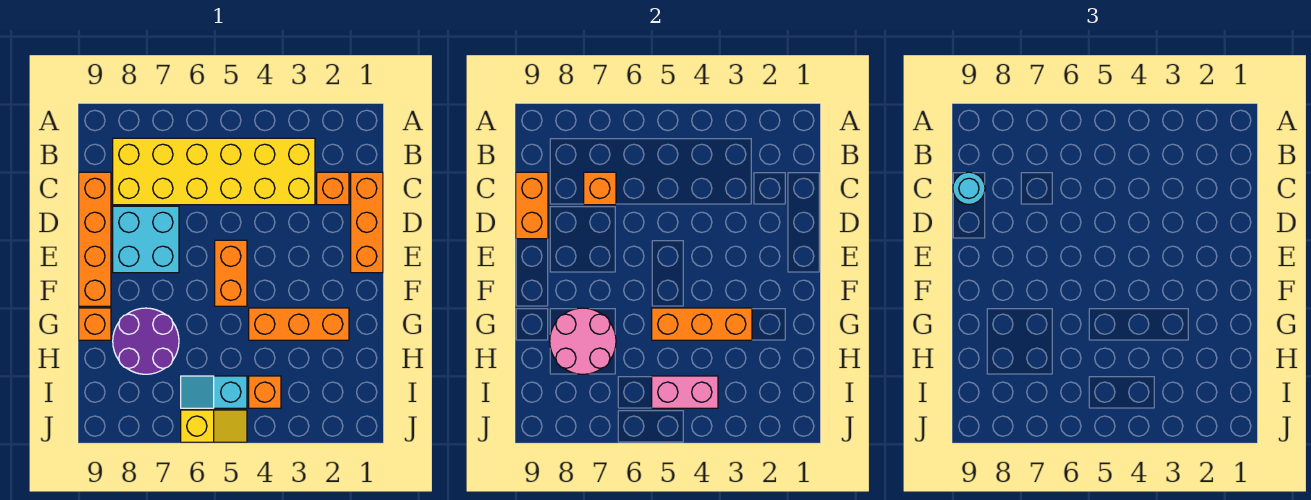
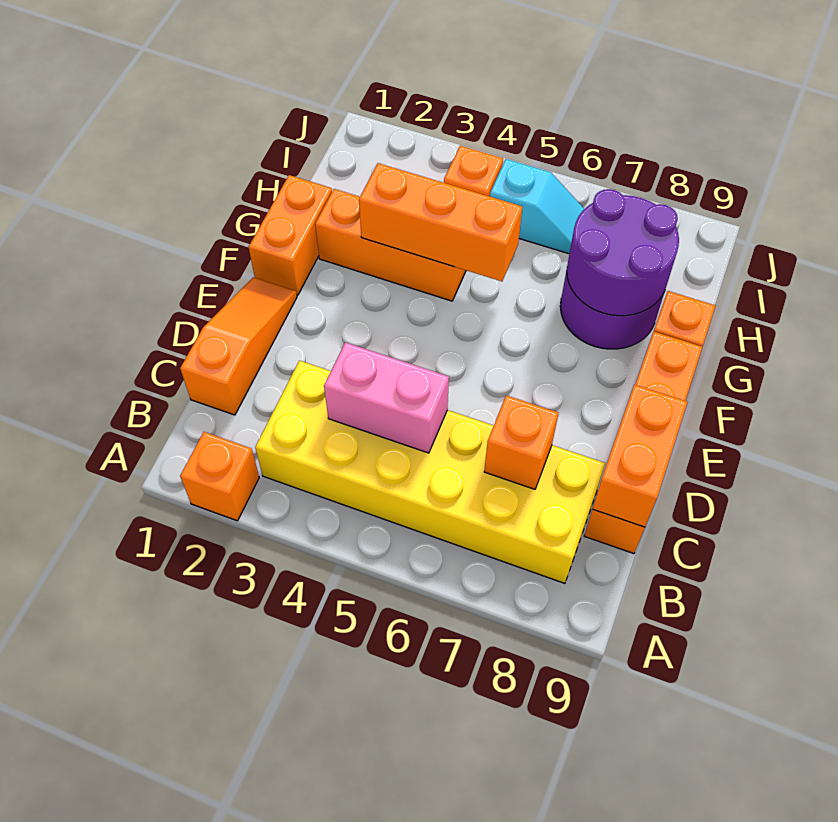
orange brick C1:E1 level 1 -> orange slope C1:E1 level 1 top C
orange brick C2 level 1 -> orange brick A2 level 1
cyan round brick C9 level 3 -> none
cyan brick D7:E8 level 1 -> none
orange brick E5:F5 level 1 -> orange brick F1:G1 level 1
pink round brick G7:H8 level 2 -> purple round brick G7:H8 level 2
pink brick I4:I5 level 2 -> pink brick C4:C5 level 2
yellow slope J5:J6 level 1 top 6 -> none

